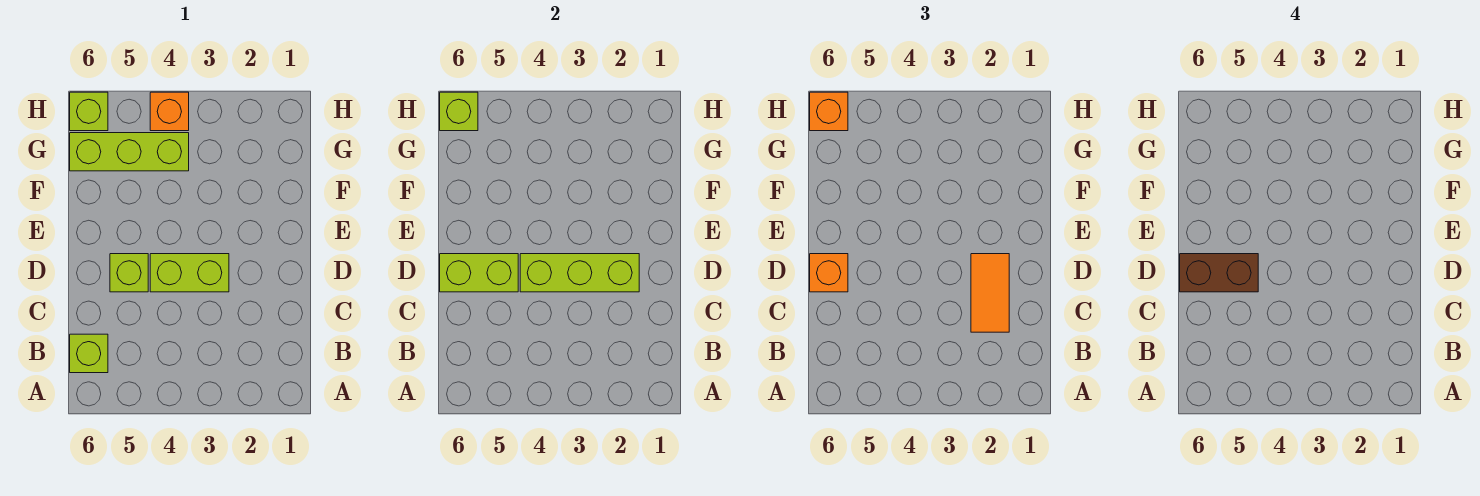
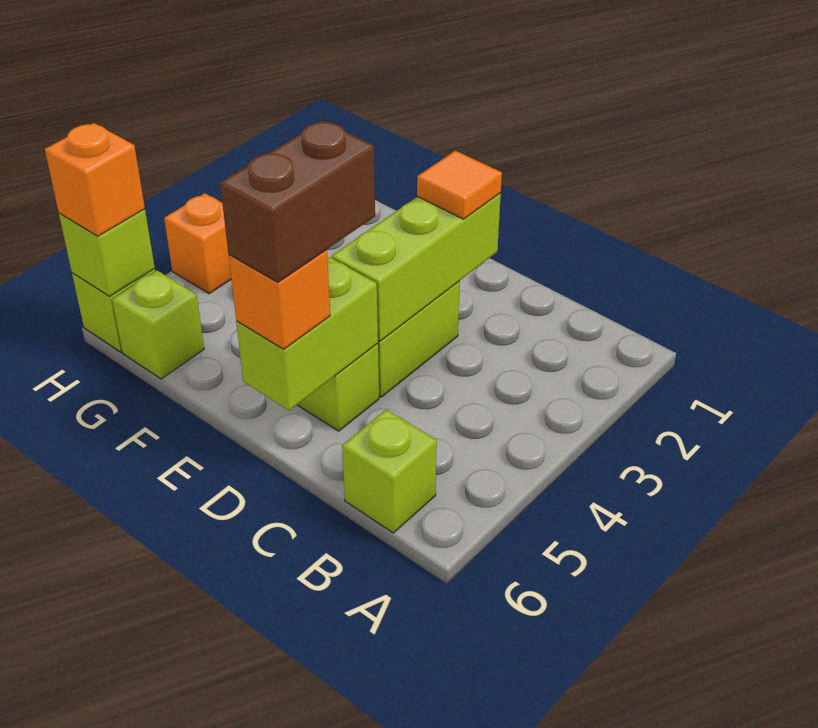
orange tile C2:D2 level 3 -> orange tile D2 level 3
lime brick G4:G6 level 1 -> lime brick G6 level 1

